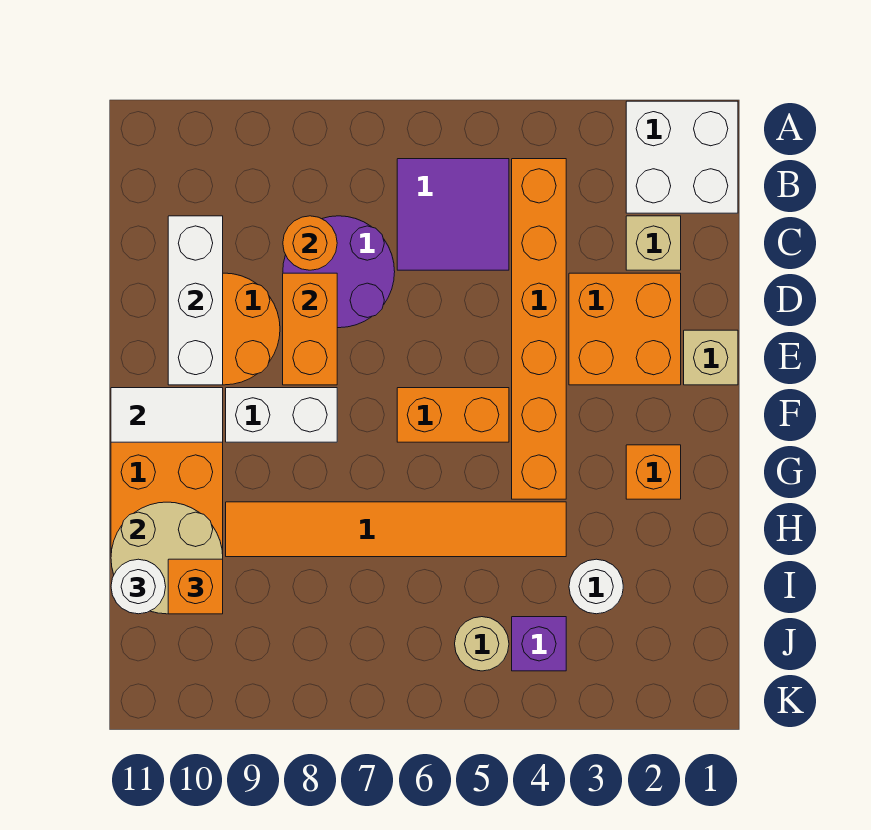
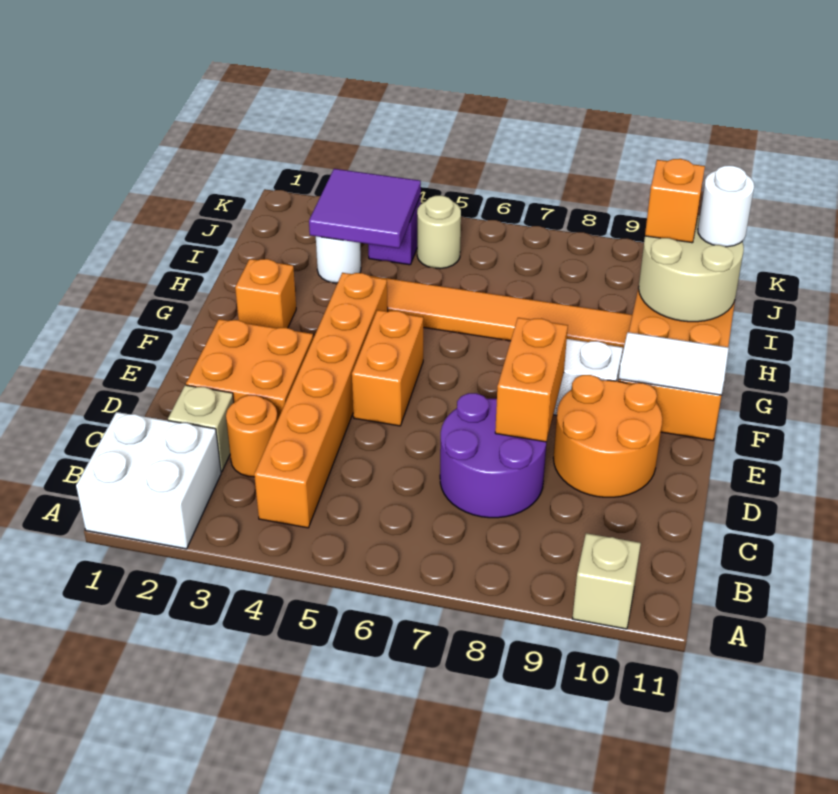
purple tile B5:C6 level 1 -> purple tile I3:J4 level 2
orange round brick C8 level 2 -> orange round brick C3 level 1
white brick C10:E10 level 2 -> none
tan brick E1 level 1 -> tan brick A10 level 1
orange brick F5:F6 level 1 -> orange brick E5:F5 level 1

